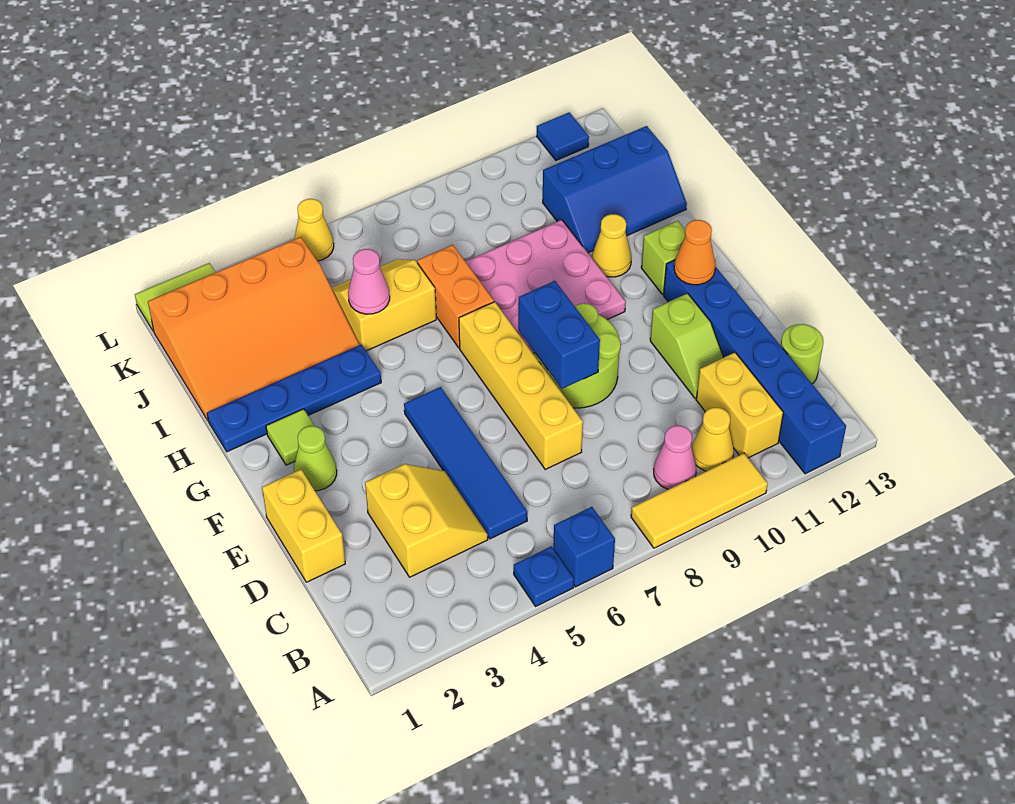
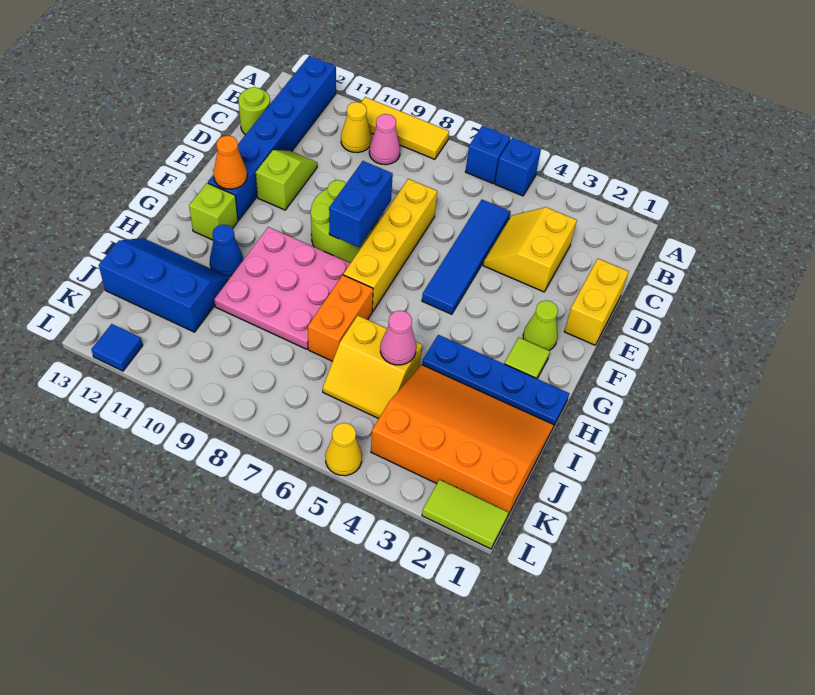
blue plate A5 level 1 -> blue brick A5 level 1
yellow brick B11:C11 level 1 -> none
yellow cone H11 level 1 -> blue cone H11 level 1

